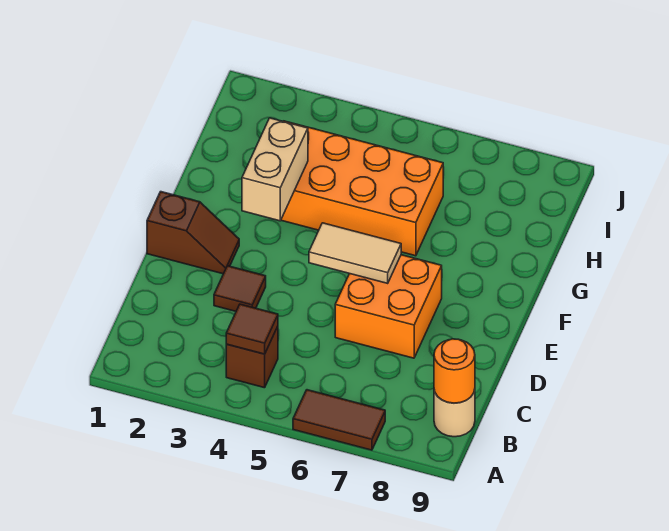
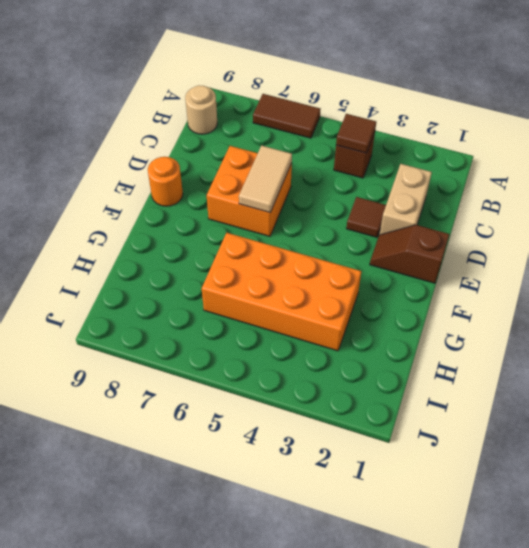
orange round brick B9 level 2 -> orange round brick E9 level 1
tan tile E5:E6 level 2 -> tan tile D6:E6 level 2
tan brick F3:G3 level 2 -> tan brick C2:D2 level 1

